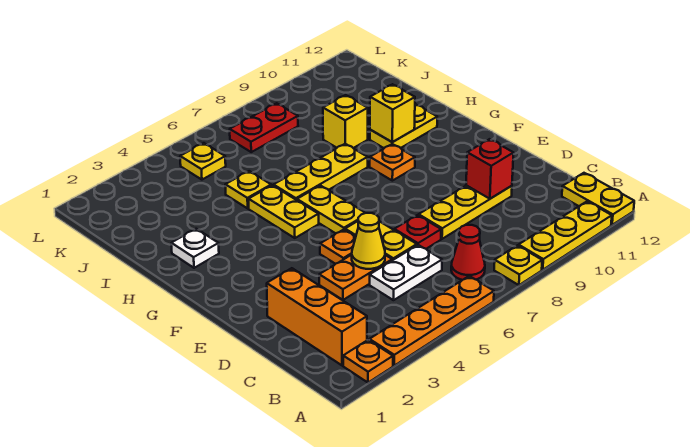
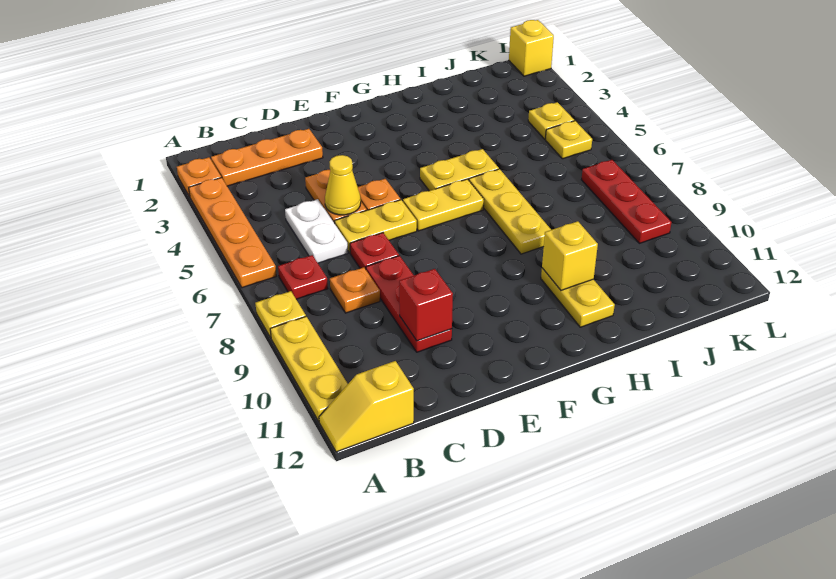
yellow plate A12:B12 level 1 -> yellow slope A12:B12 level 1 top B
orange brick B2:D2 level 1 -> orange plate B2:D2 level 1
red cone B7 level 1 -> red plate B7 level 1
yellow plate D8:D10 level 1 -> red plate D8:D10 level 1
orange plate G9 level 1 -> orange plate C8 level 1
white plate H2 level 1 -> none
yellow plate I5 level 1 -> yellow plate K4 level 1
yellow brick I9 level 1 -> yellow brick L1 level 1
red plate K7:K8 level 1 -> red plate K7:K9 level 1

